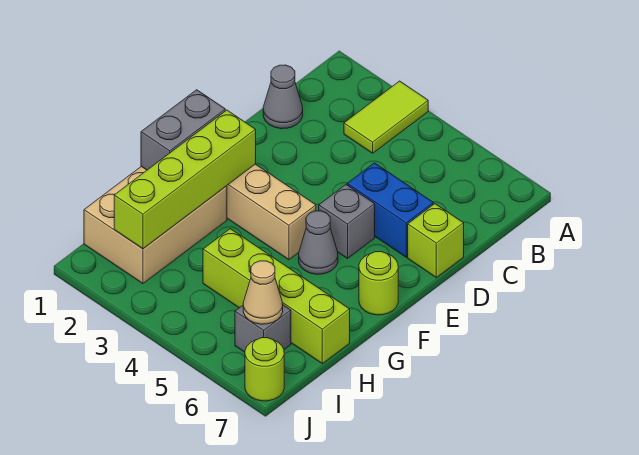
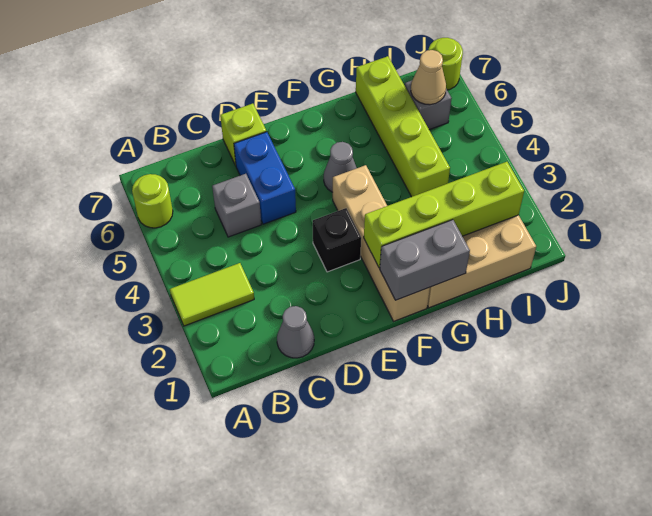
none -> black brick E3 level 1
grey brick E5 level 1 -> grey brick C5 level 1
lime round brick F7 level 1 -> lime round brick A6 level 1

